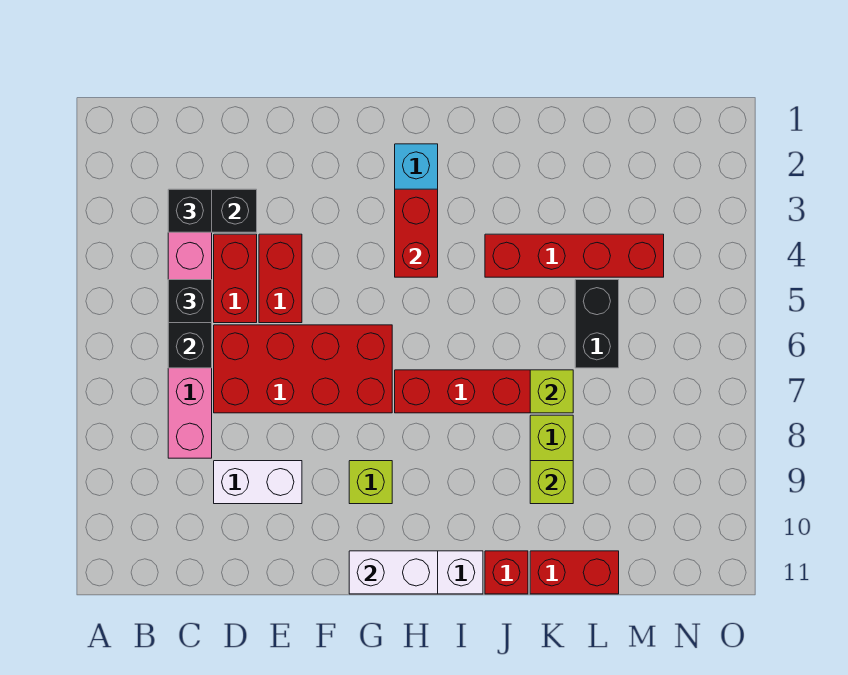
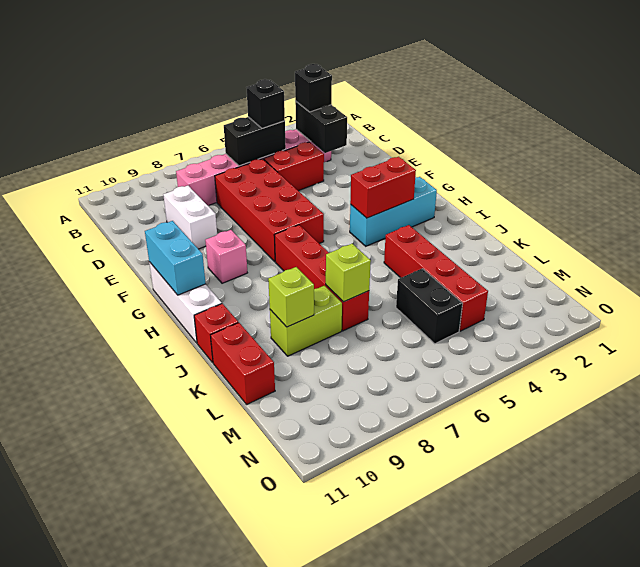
red brick E4:E5 level 1 -> none
lime brick G9 level 1 -> pink brick G9 level 1
white brick G11:H11 level 2 -> cyan brick G11:H11 level 2
black brick L5:L6 level 1 -> black brick L5:M5 level 1

